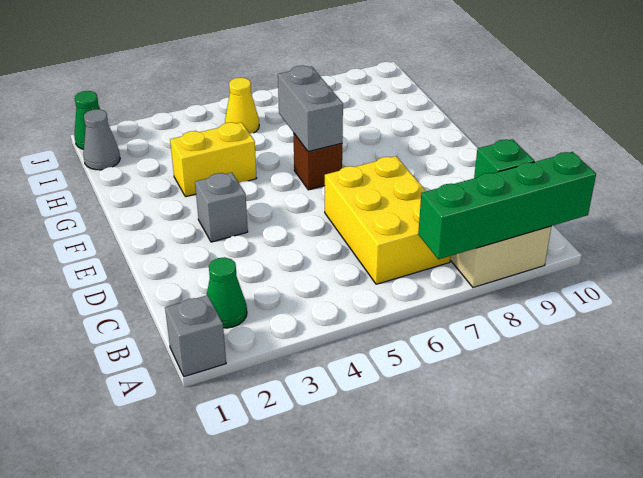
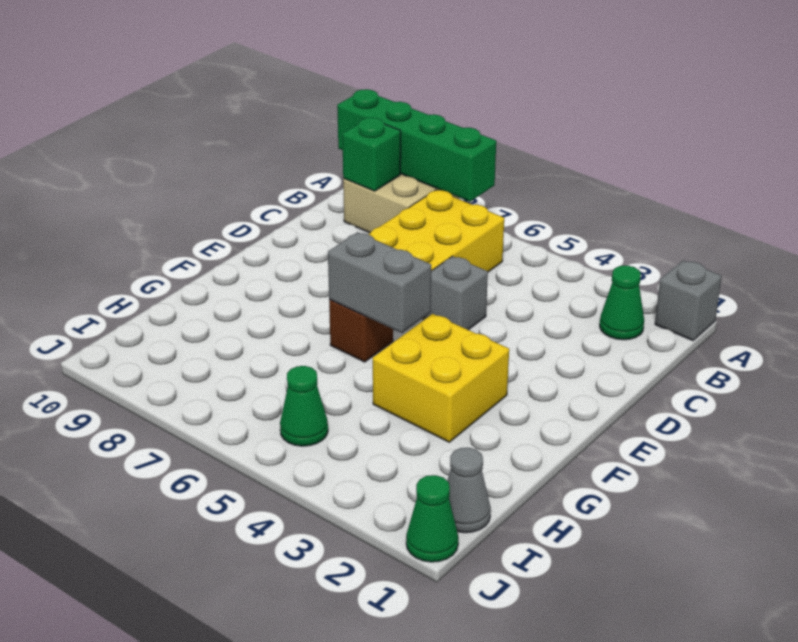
grey brick E3 level 1 -> grey brick D5 level 1
grey brick F6:G6 level 2 -> grey brick F5:F6 level 2
yellow brick G3:G4 level 1 -> yellow brick F3:G4 level 1
yellow cone I5 level 1 -> green cone I5 level 1

